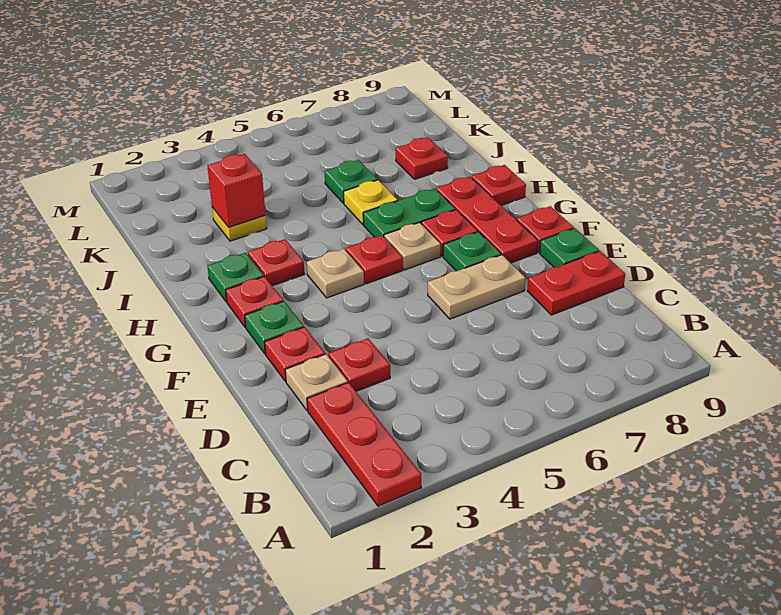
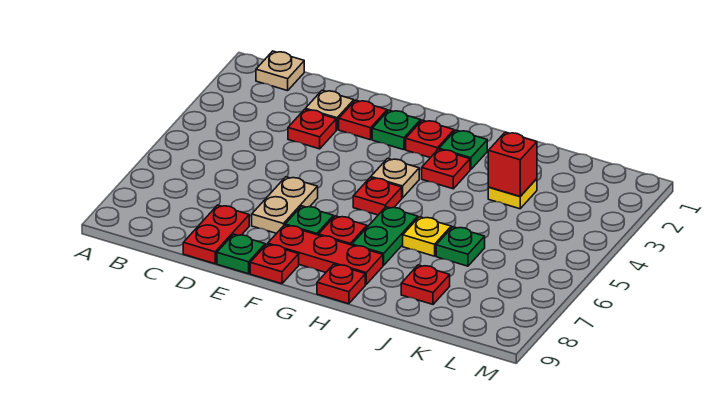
red plate A2:C2 level 1 -> none
tan plate G6 level 1 -> tan plate B1 level 1

